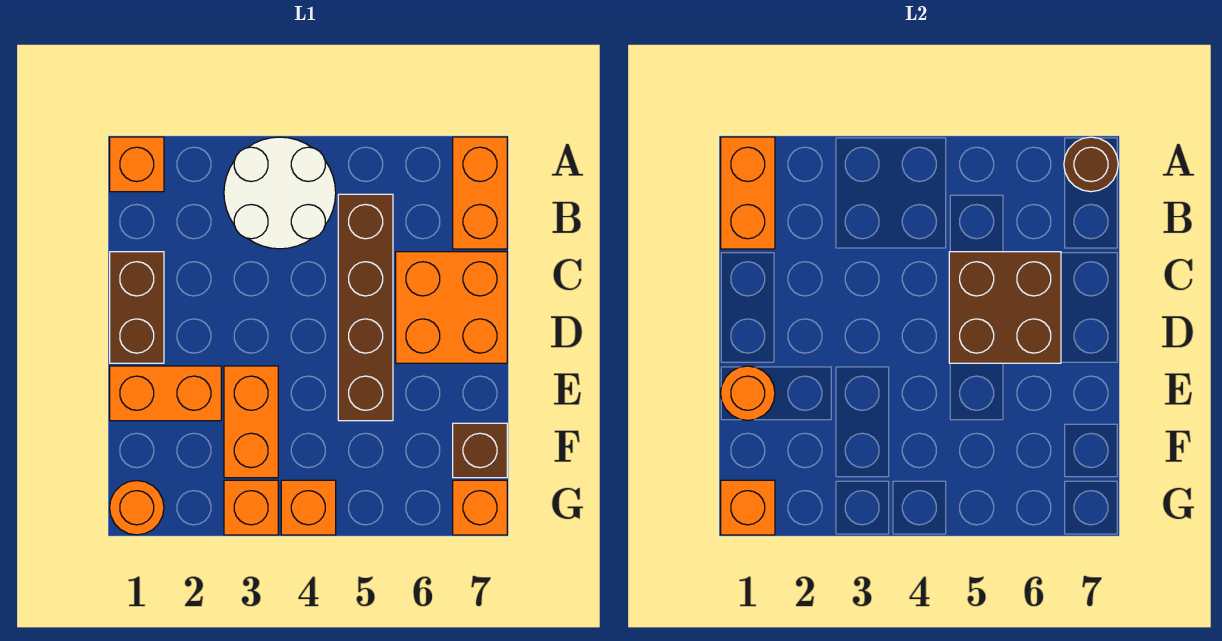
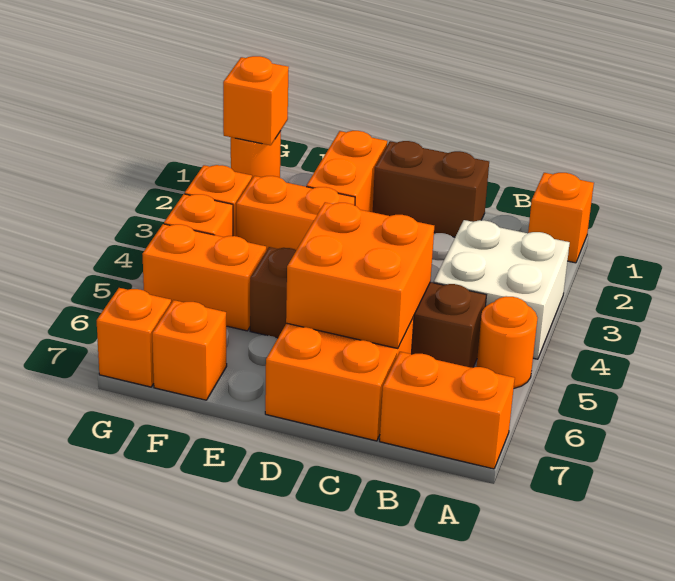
orange brick A1:B1 level 2 -> orange brick F5:G5 level 1
white round brick A3:B4 level 1 -> white brick A3:B4 level 1
brown round brick A7 level 2 -> none
brown brick C5:D6 level 2 -> orange brick C5:D6 level 2
orange round brick E1 level 2 -> orange round brick A5 level 1
brown brick F7 level 1 -> orange brick F7 level 1

